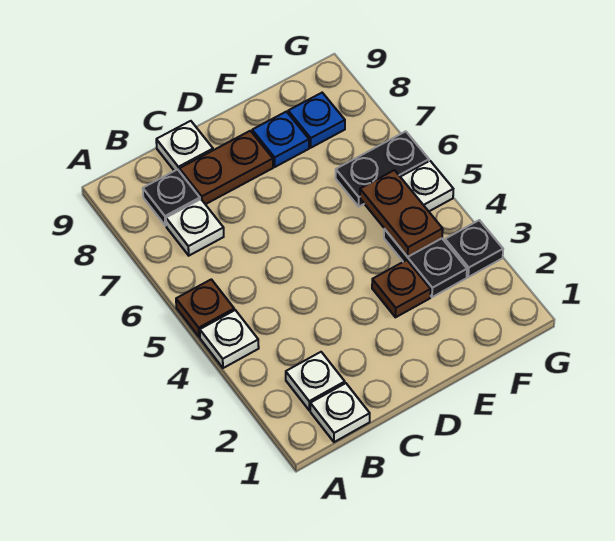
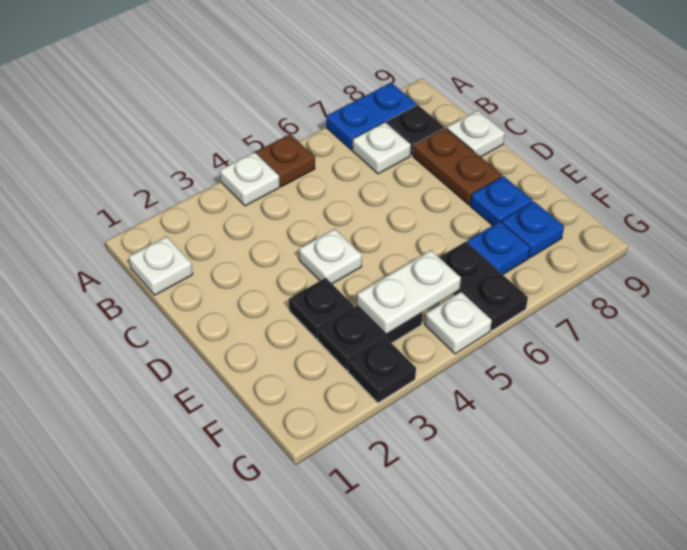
none -> blue plate A7:A8 level 1
white plate B2 level 1 -> white plate D4 level 1
brown plate E3 level 1 -> black plate E3 level 1
brown plate F4:F5 level 2 -> white plate F4:F5 level 2
none -> blue plate F7 level 1

